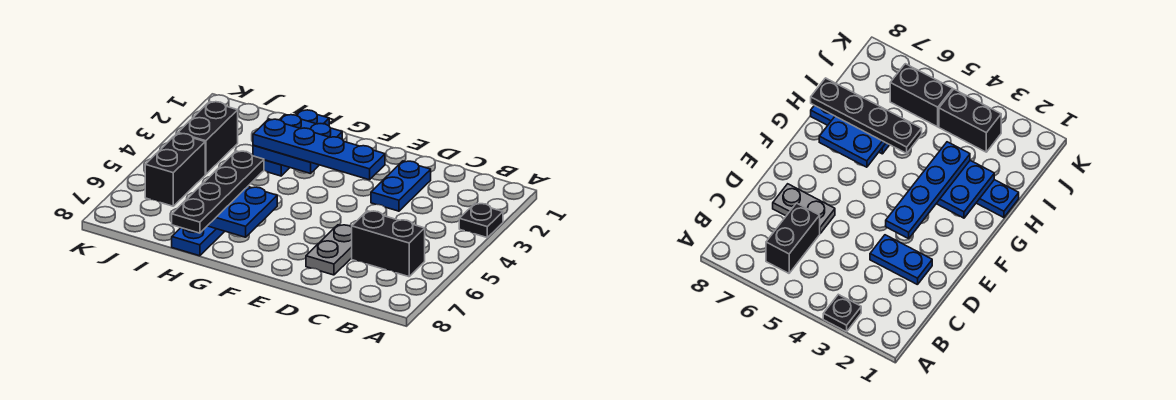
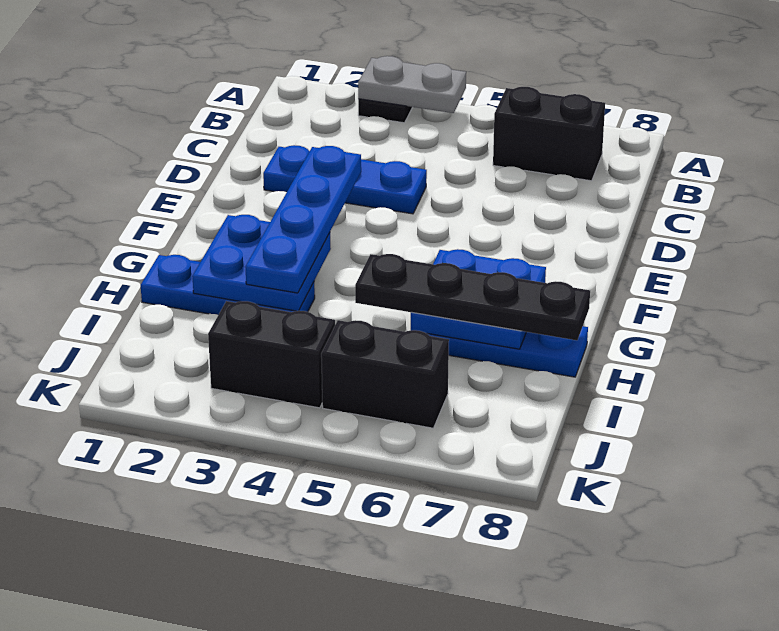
black brick B6:C6 level 1 -> black brick B6:B7 level 1
blue plate D2:D3 level 1 -> blue plate D2:D4 level 1
grey plate D6:D7 level 1 -> grey plate A3:A4 level 2

